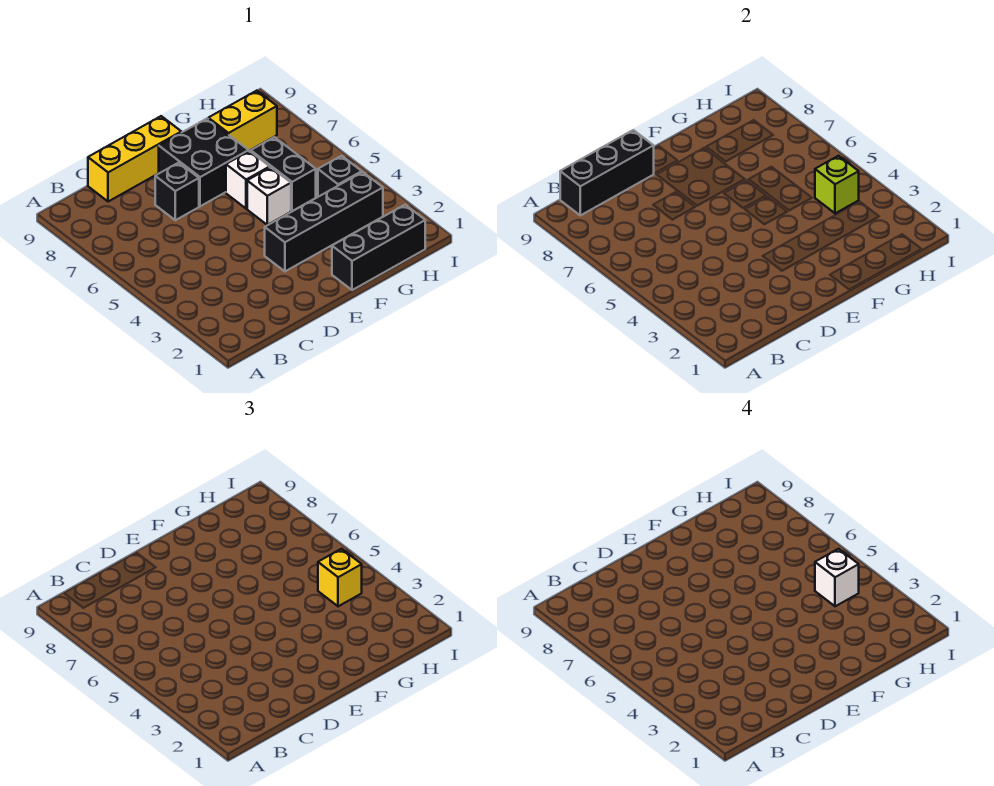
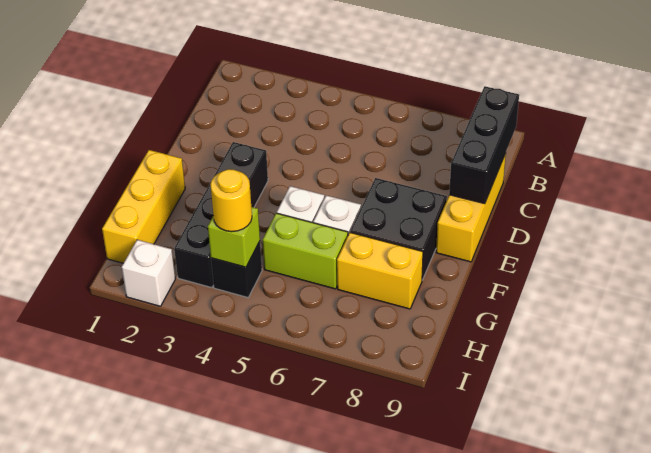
black brick D7 level 1 -> none
black brick F1:H1 level 1 -> yellow brick F1:H1 level 1
black brick G5:G6 level 1 -> lime brick G5:G6 level 1
yellow brick G8:H8 level 1 -> yellow brick G7:G8 level 1
yellow brick H4 level 3 -> yellow round brick H4 level 3
white brick H4 level 4 -> white brick I2 level 1

